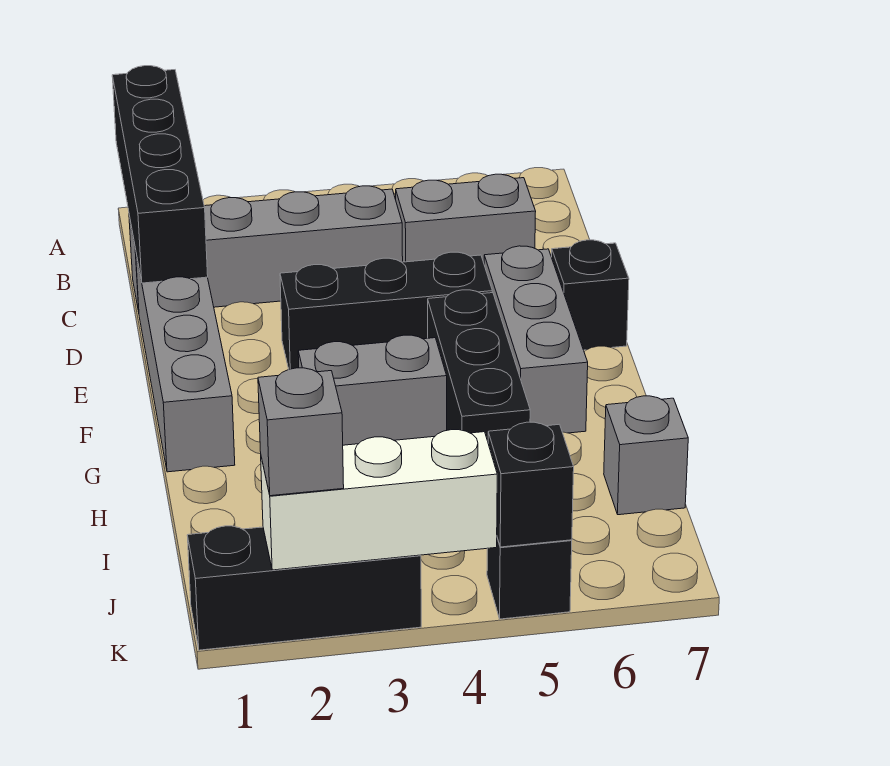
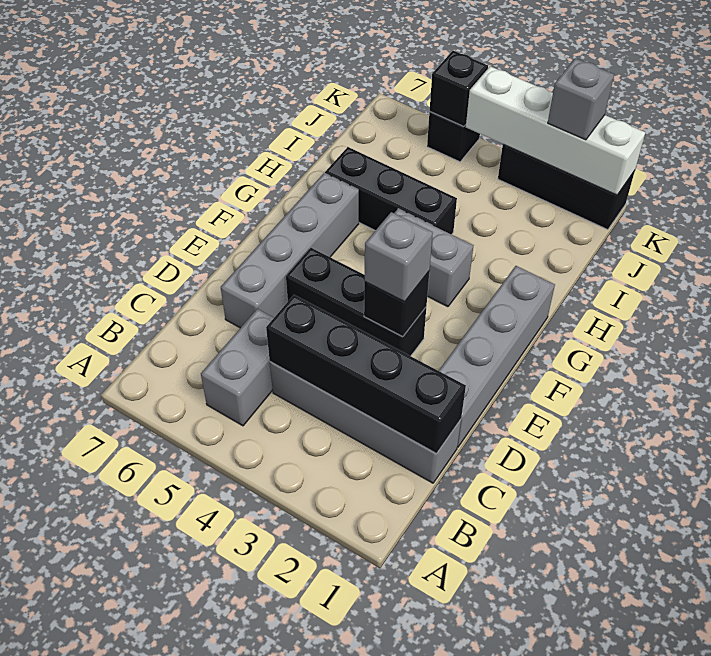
black brick A1:D1 level 2 -> black brick C1:C4 level 2
grey brick C5:C6 level 1 -> grey brick B5:C5 level 1
grey brick E6:G6 level 1 -> grey brick D6:G6 level 1
black brick E7 level 1 -> black brick E3 level 2
black brick F5:H5 level 1 -> black brick H4:H6 level 1
grey brick I7 level 1 -> grey brick E3 level 3
white brick K2:K4 level 2 -> white brick K1:K4 level 2

